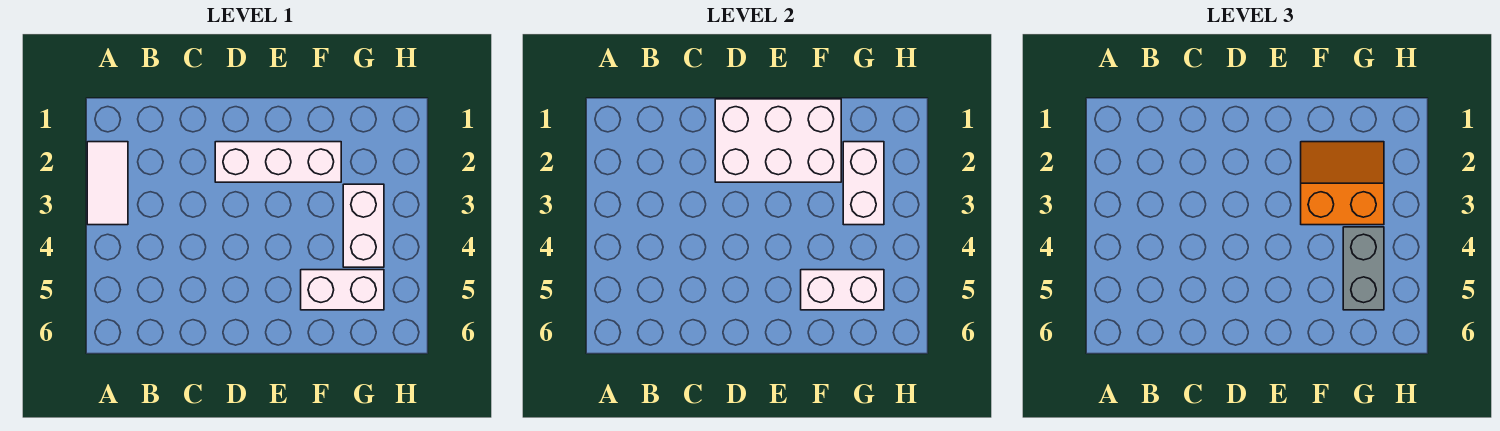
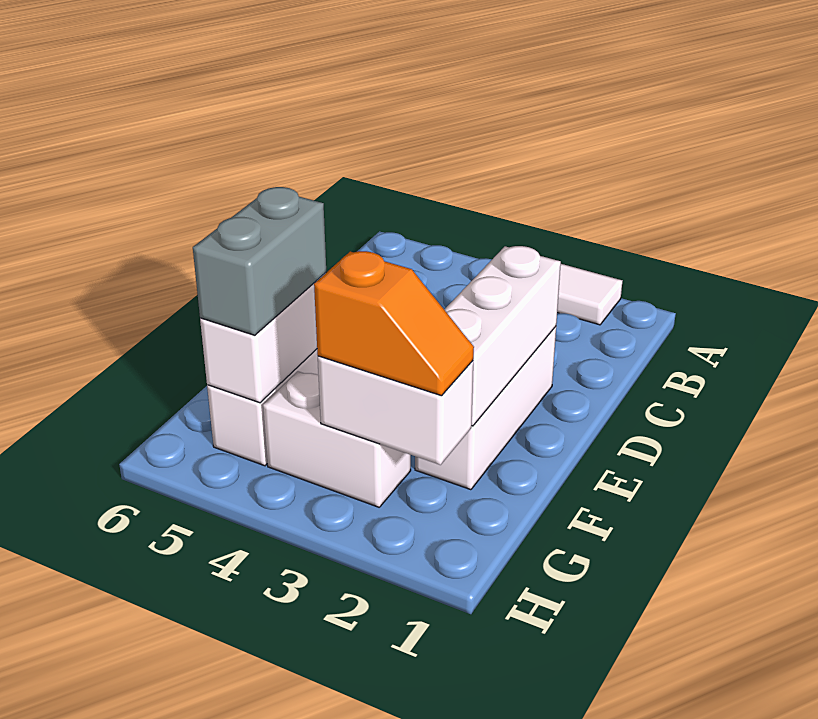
white brick D1:F2 level 2 -> white brick D2:F2 level 2
orange slope F2:G3 level 3 top 3 -> orange slope G2:G3 level 3 top 3
grey brick G4:G5 level 3 -> grey brick F5:G5 level 3

